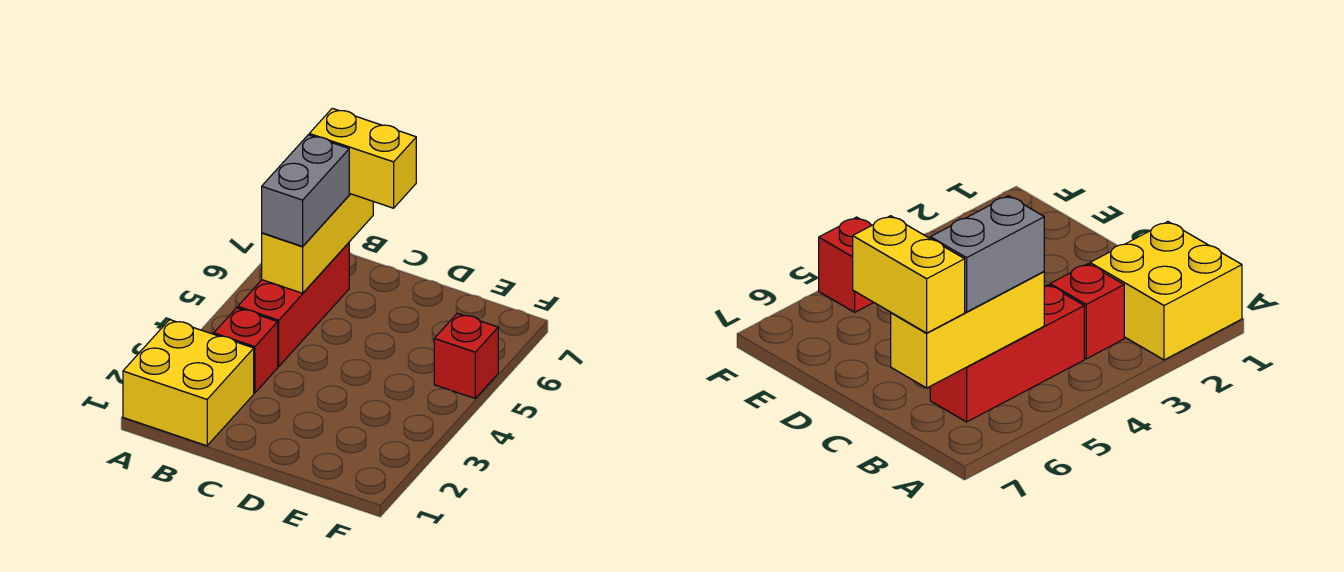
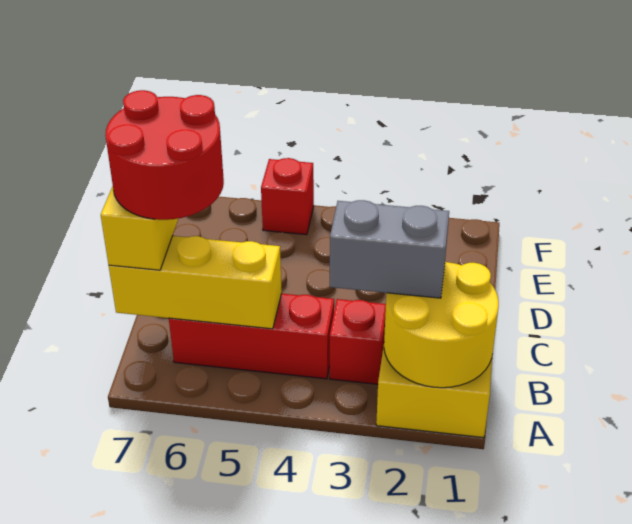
none -> yellow round brick A1:B2 level 2
grey brick B5:B6 level 3 -> grey brick B2:B3 level 3
none -> red round brick B6:C7 level 4

